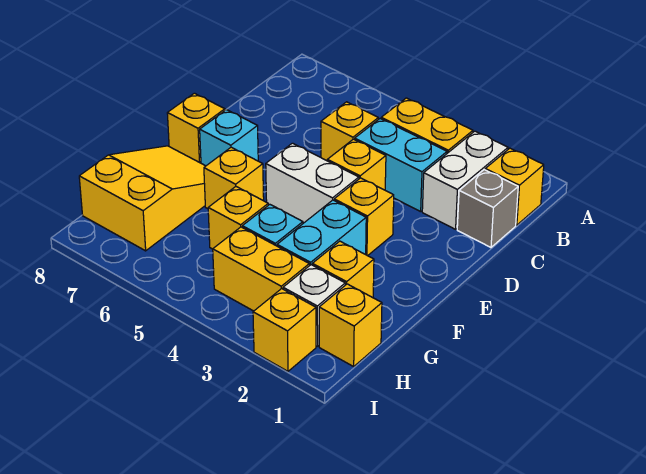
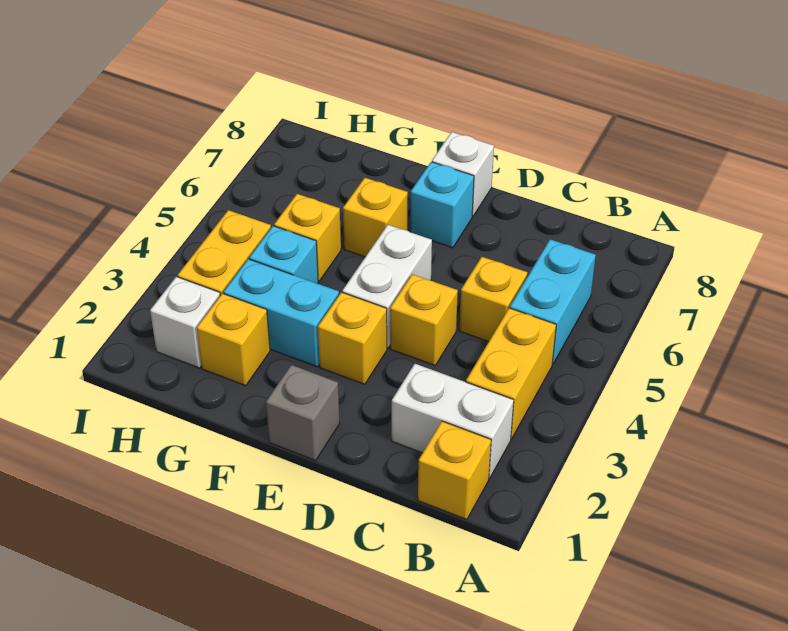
grey brick C1 level 1 -> grey brick E1 level 1
cyan brick C3:C4 level 1 -> cyan brick B5:B6 level 1
yellow brick E8 level 1 -> white brick E8 level 1
yellow slope F7:H8 level 1 top H -> none
yellow brick H1 level 1 -> none
yellow brick I2 level 1 -> none

